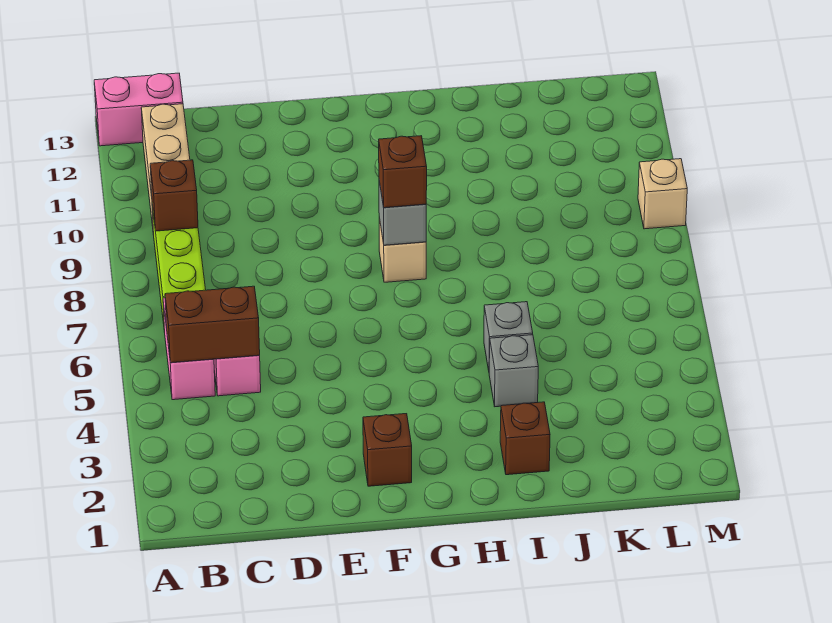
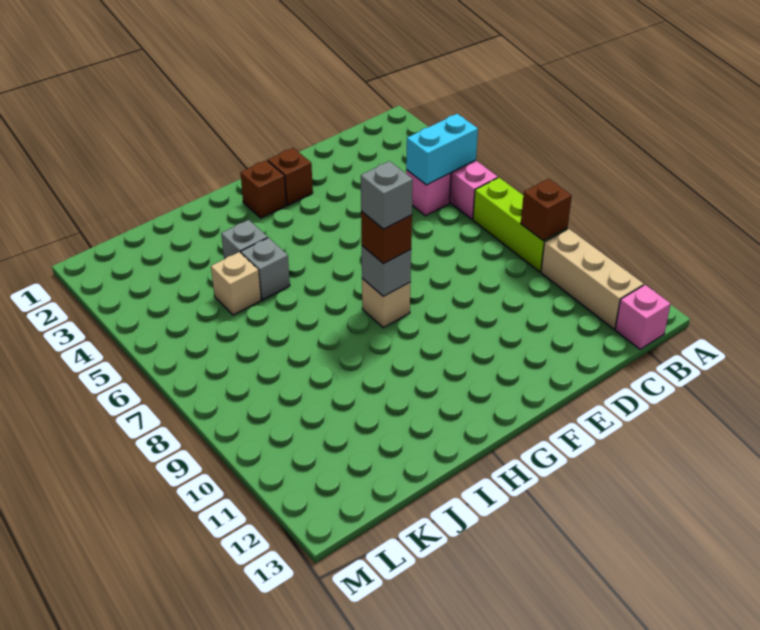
pink brick A13:B13 level 1 -> pink brick B13 level 1
brown brick B5:C5 level 2 -> cyan brick B5:C5 level 2
none -> grey brick G8 level 4
brown brick I2 level 1 -> brown brick G2 level 1
tan brick M9 level 1 -> tan brick J5 level 1

